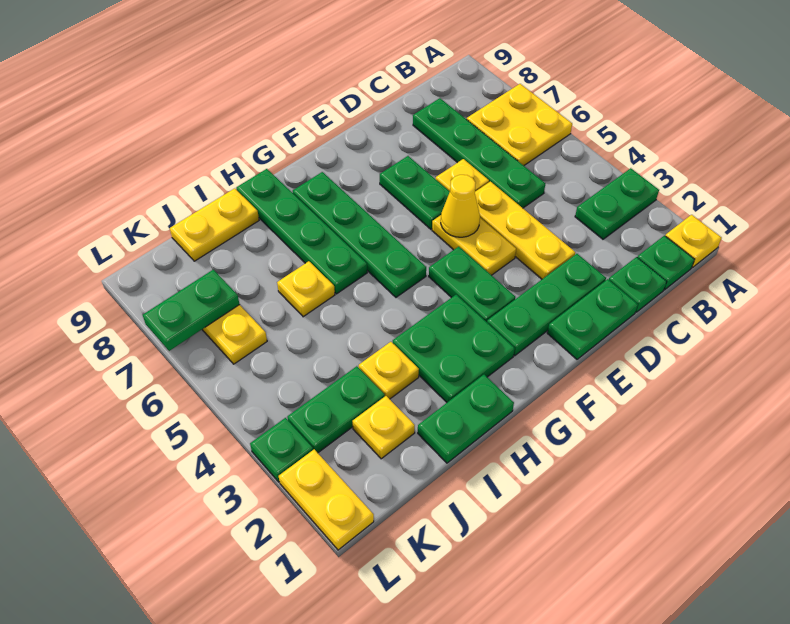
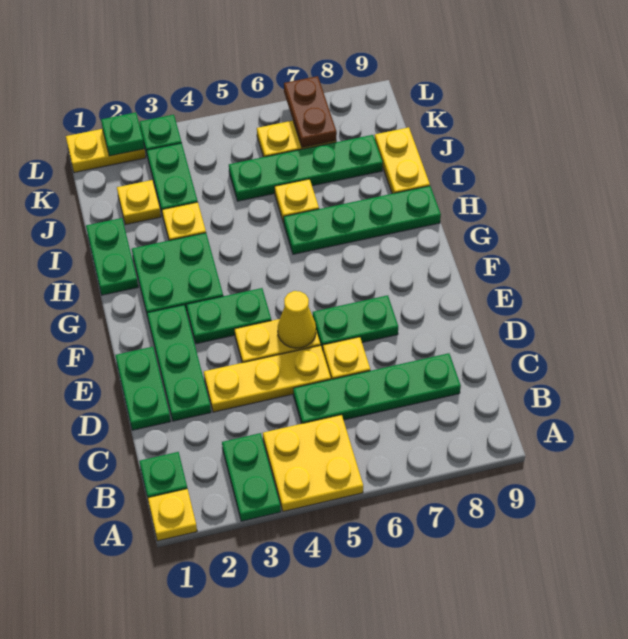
yellow plate A6:B7 level 1 -> yellow plate A4:B5 level 1
green plate C1 level 1 -> green plate L2 level 2
green plate G5:G8 level 1 -> green plate J5:J8 level 1
green plate K7:L7 level 2 -> brown plate K7:L7 level 2

